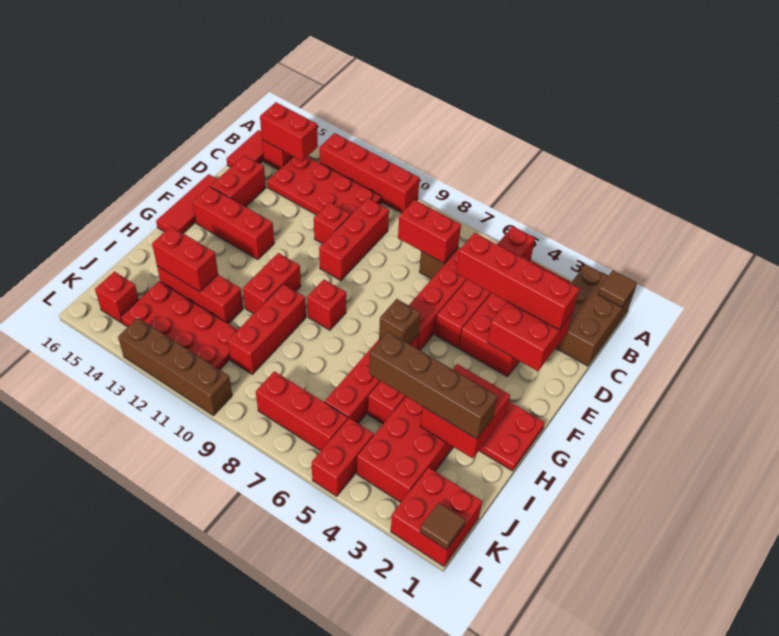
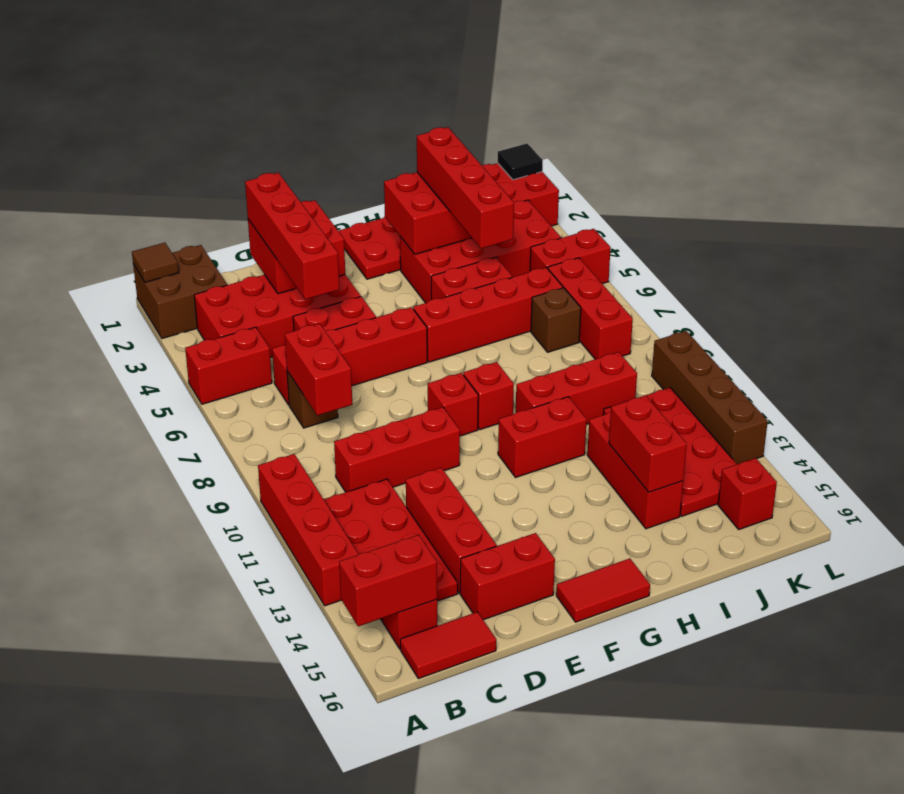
brown brick A1:C2 level 1 -> brown brick A1:B2 level 1
red brick B14:B15 level 2 -> red brick A15:B15 level 2
red brick D11 level 1 -> red brick F9 level 1
red tile E16:G16 level 1 -> red tile F16:G16 level 1
red brick F13:F15 level 1 -> red brick D12:D14 level 1
brown brick G6 level 2 -> brown brick J7 level 1
brown brick I2:I5 level 3 -> red brick I2:I5 level 3
brown tile L1 level 2 -> black tile L1 level 2

